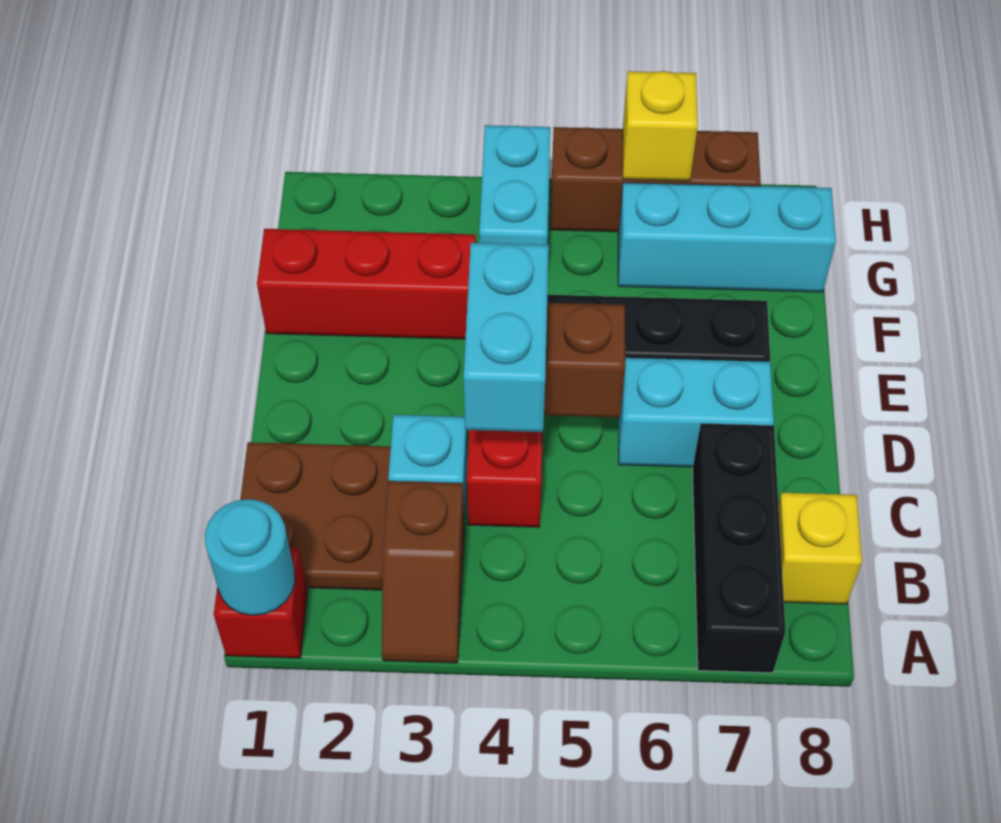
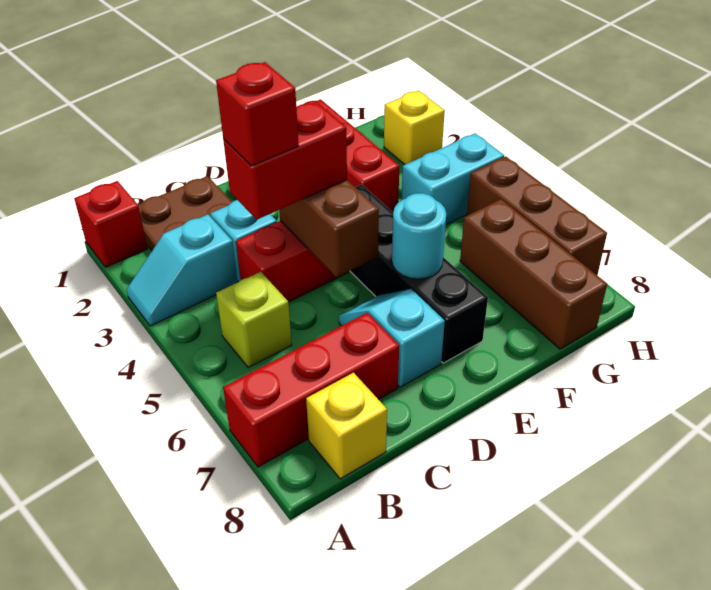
cyan round brick A1 level 2 -> cyan round brick E6 level 2
brown slope A3:B3 level 1 top B -> cyan slope A3:B3 level 1 top B
black brick A7:C7 level 1 -> red brick A7:C7 level 1
none -> lime brick B5 level 1
cyan brick C4:D4 level 3 -> red brick C4:D4 level 3
none -> red brick C4 level 4
cyan brick D6:D7 level 1 -> cyan slope D6:D7 level 1 top 7
cyan brick G6:G8 level 1 -> brown brick G6:G8 level 1
yellow brick H6 level 2 -> yellow brick H2 level 1

